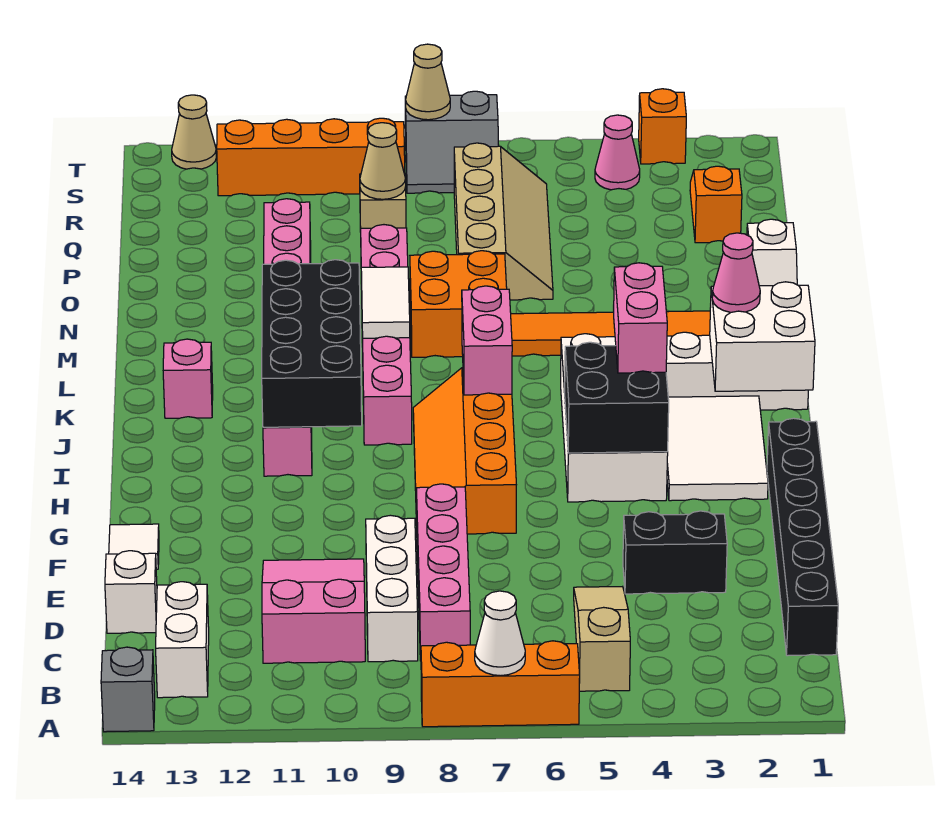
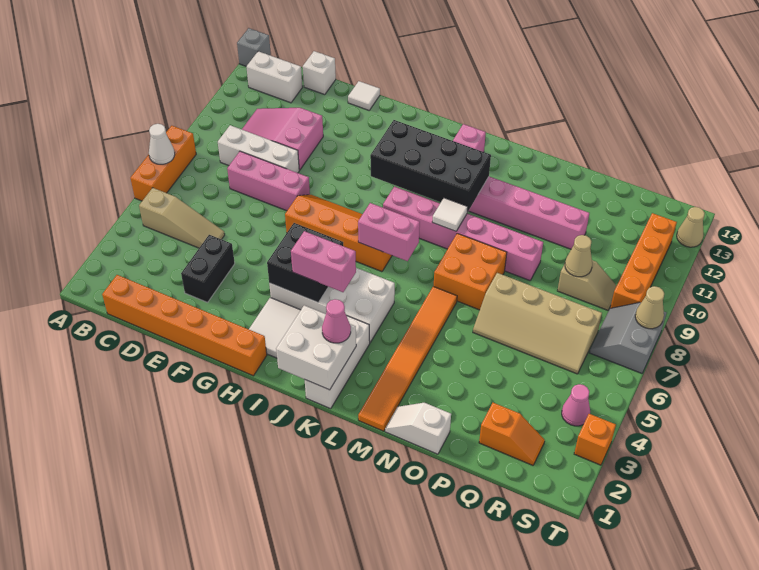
black brick C1:H1 level 1 -> orange brick C1:H1 level 1
pink brick C8:F8 level 1 -> pink brick D8:F8 level 1
pink slope C10:E11 level 1 top C -> pink slope C10:E11 level 1 top E
white tile L9:M9 level 2 -> white tile L9 level 2

